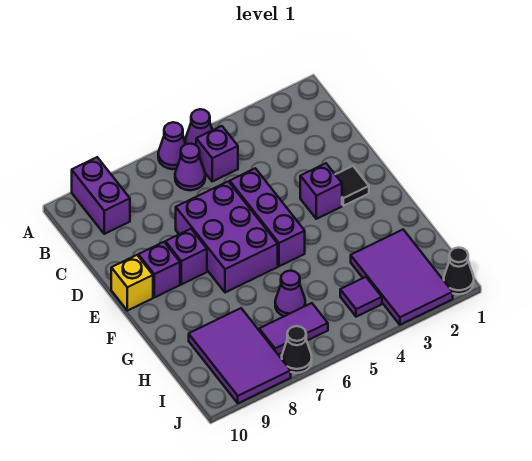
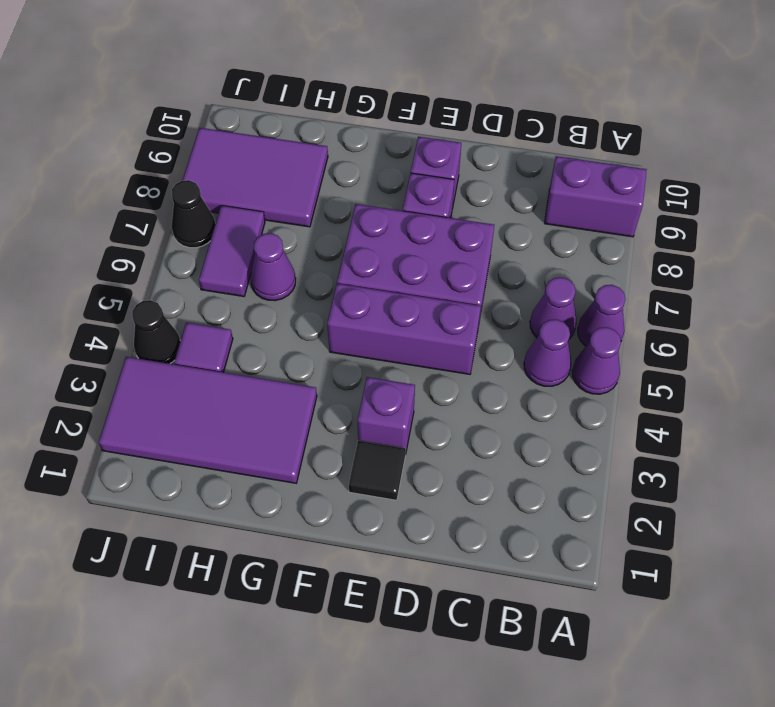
purple brick B5 level 1 -> purple cone B5 level 1
yellow brick E10 level 1 -> none
purple tile H2:J3 level 1 -> purple tile G2:J3 level 1
black cone J1 level 1 -> black cone J4 level 1

